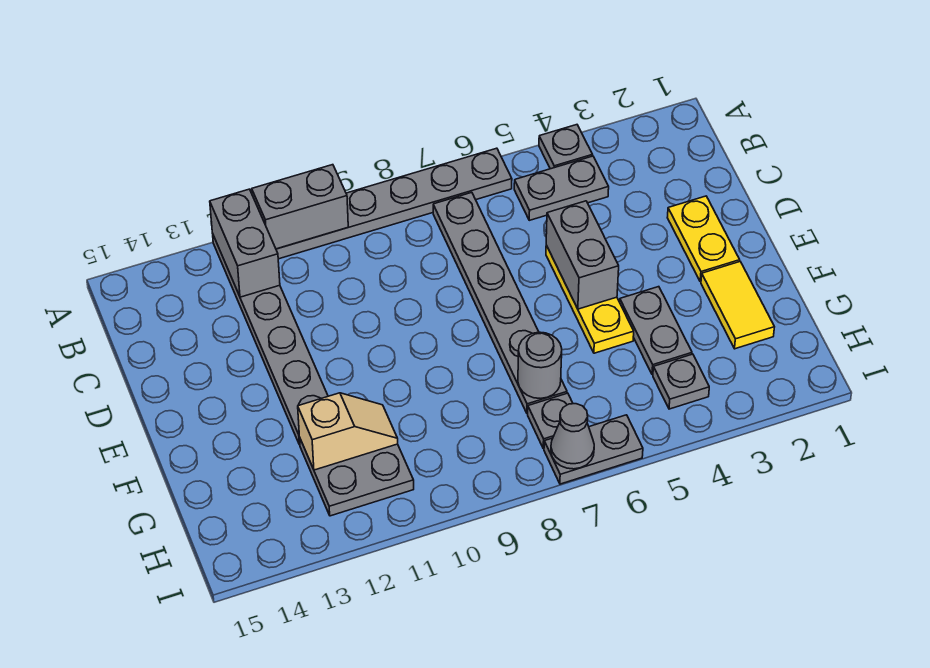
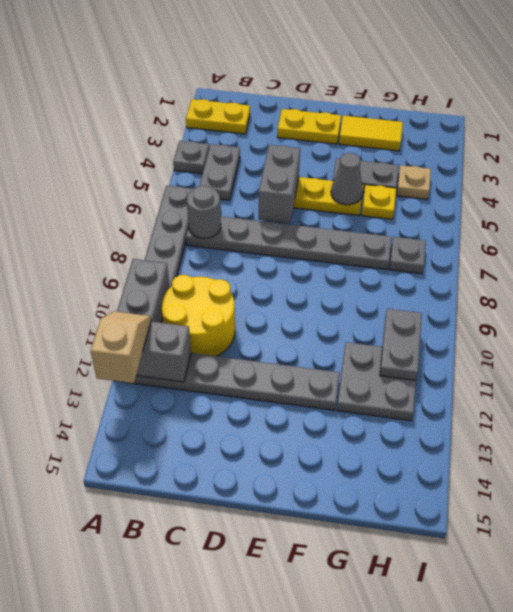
none -> yellow plate A2:B2 level 1
none -> yellow round brick B10:C11 level 1
grey brick D5:E5 level 2 -> grey brick D5:D6 level 2
none -> yellow plate G5 level 1
grey round brick G7 level 2 -> grey round brick B7 level 2
tan slope G11:G12 level 2 top 12 -> tan slope A12:A13 level 3 top 13
grey plate H4 level 1 -> tan plate H4 level 1
grey plate I6:I7 level 1 -> grey plate H10:H11 level 2
grey cone I7 level 2 -> grey cone F5 level 2

